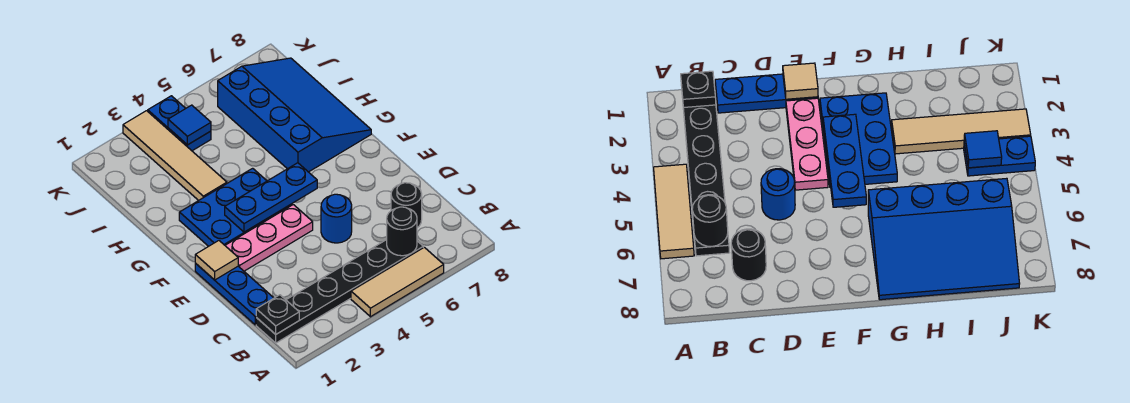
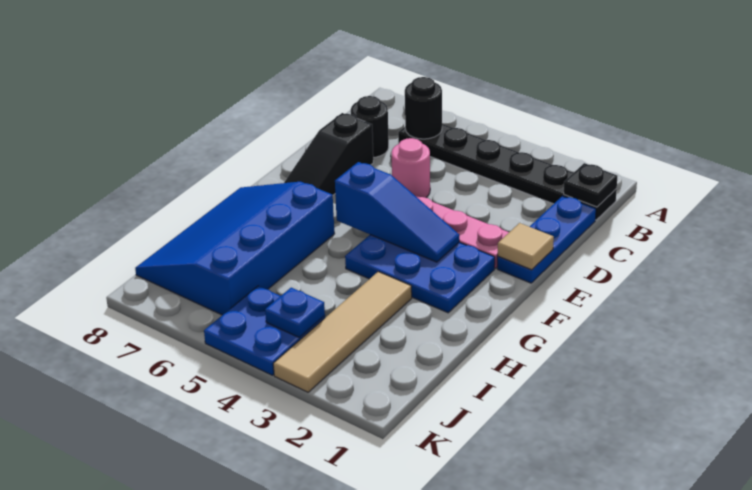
tan tile A4:A6 level 1 -> none
blue round brick D5 level 1 -> pink round brick D5 level 1
none -> black slope D7:F7 level 1 top D
blue plate F3:F5 level 2 -> blue slope F3:F5 level 2 top 5
blue plate J4:K4 level 1 -> blue plate J4:K5 level 1
blue tile J4 level 2 -> blue plate J4 level 2

